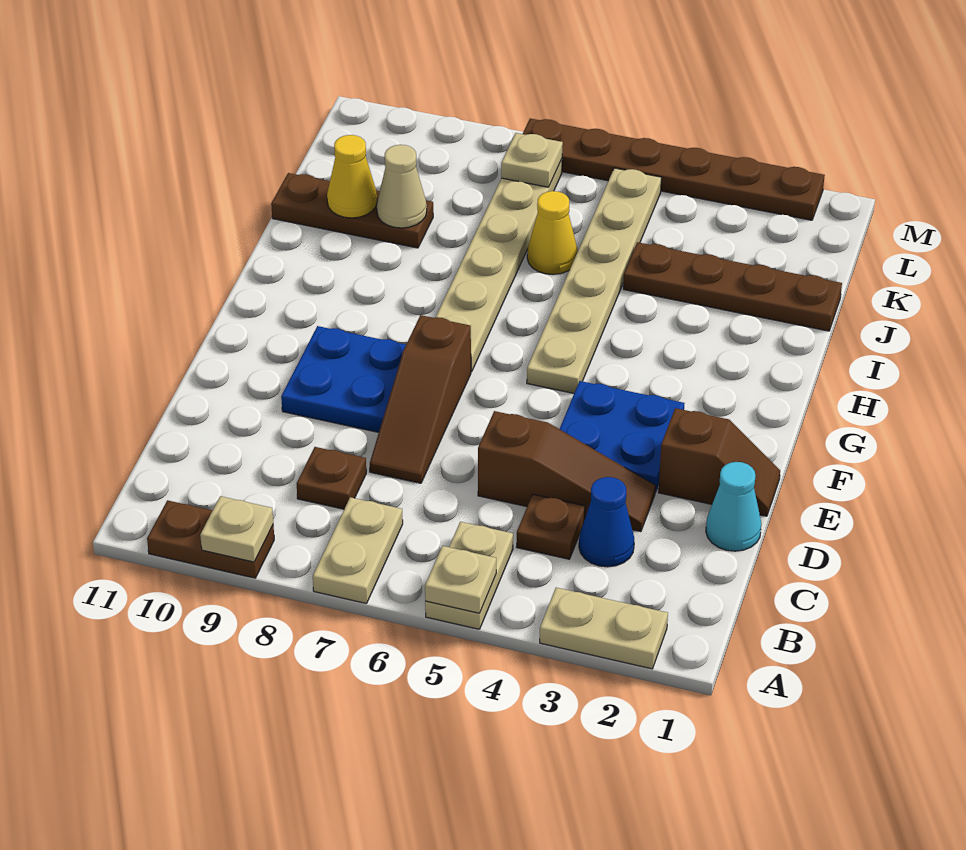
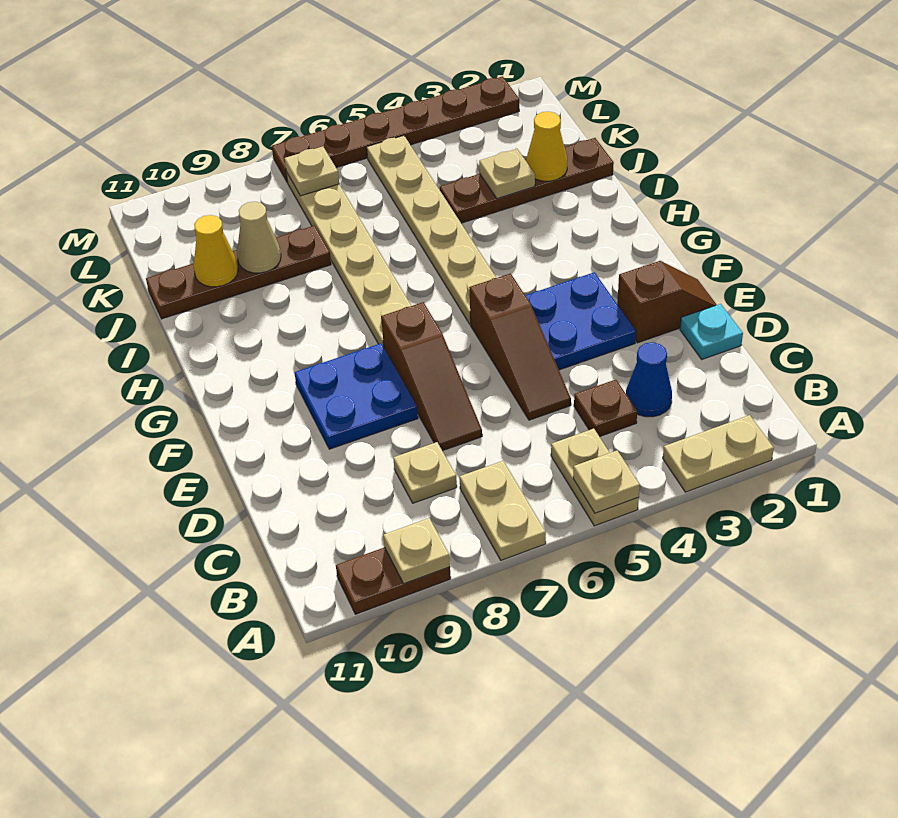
brown plate C8 level 1 -> tan plate C8 level 1
cyan cone D1 level 1 -> cyan plate D1 level 1
brown slope D3:D5 level 1 top 5 -> brown slope D5:F5 level 1 top F
none -> tan plate J3 level 2
yellow cone J6 level 1 -> yellow cone J2 level 2
brown plate J9:J11 level 1 -> brown plate J8:J11 level 1

